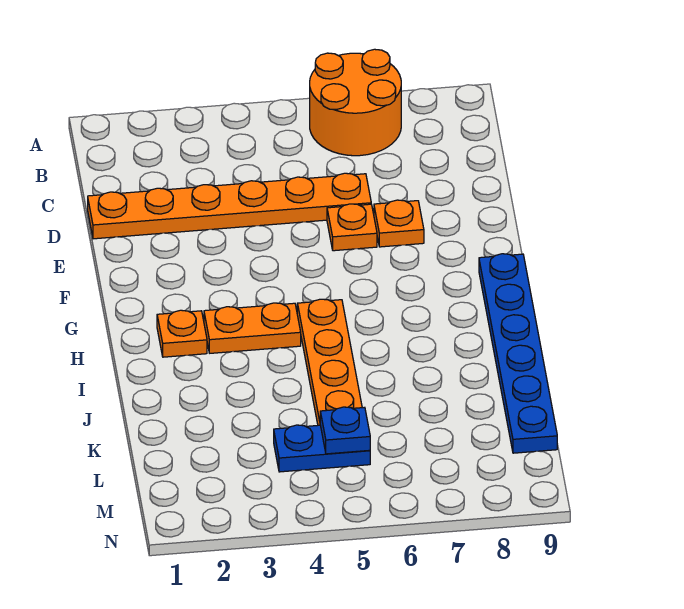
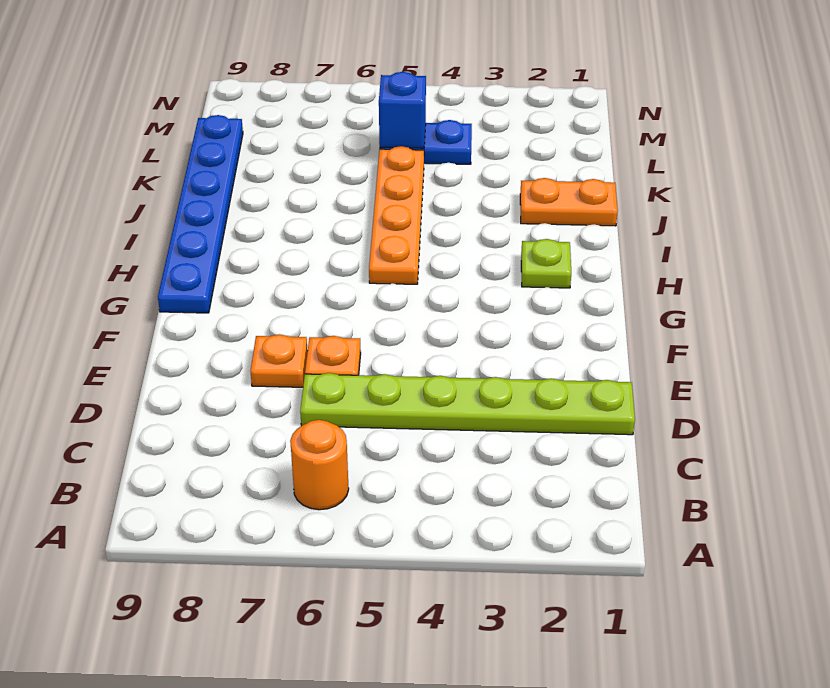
orange round brick A6:B7 level 1 -> orange round brick B6 level 1
orange plate D1:D6 level 1 -> lime plate D1:D6 level 1
orange plate H2 level 1 -> lime plate H2 level 1
orange plate H3:H4 level 1 -> orange plate J1:J2 level 1
blue plate L5 level 2 -> blue brick L5 level 2

